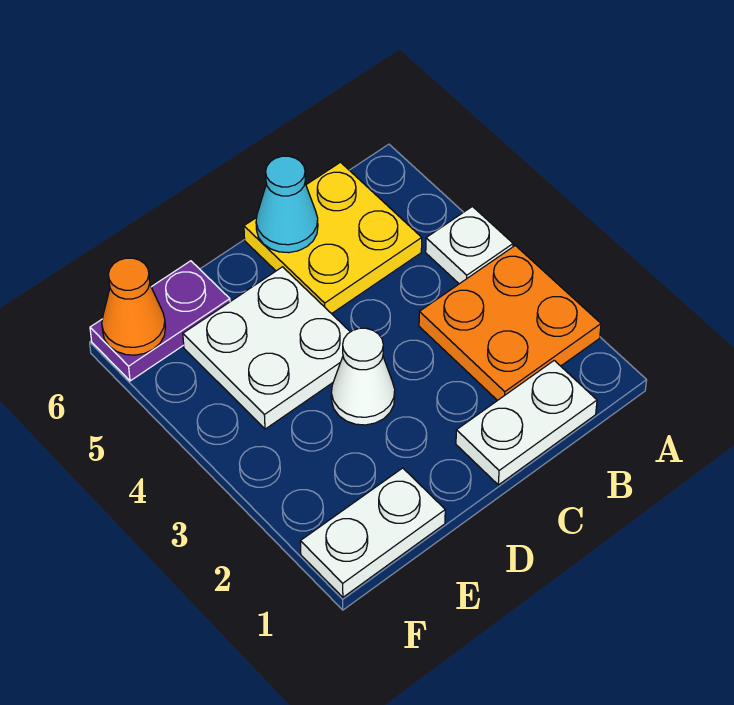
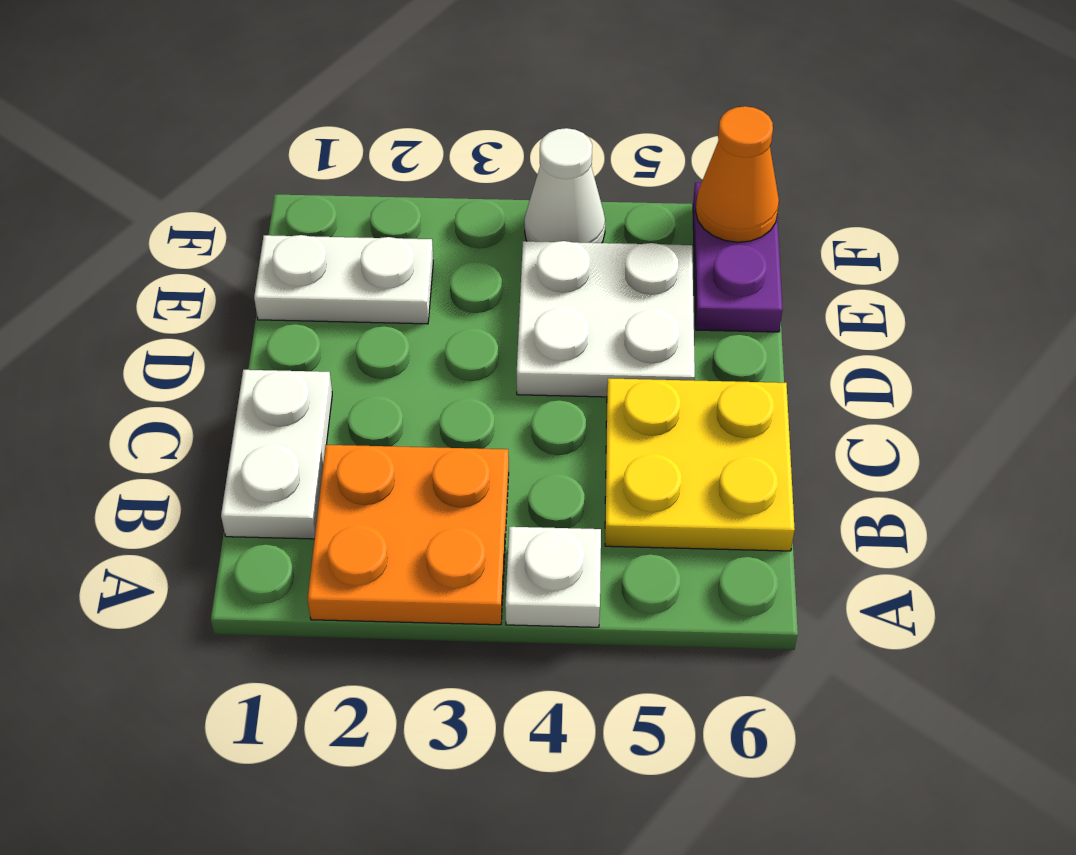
cyan cone C6 level 2 -> none
white cone D3 level 1 -> white cone F4 level 1
white plate E1:F1 level 1 -> white plate E1:E2 level 1

